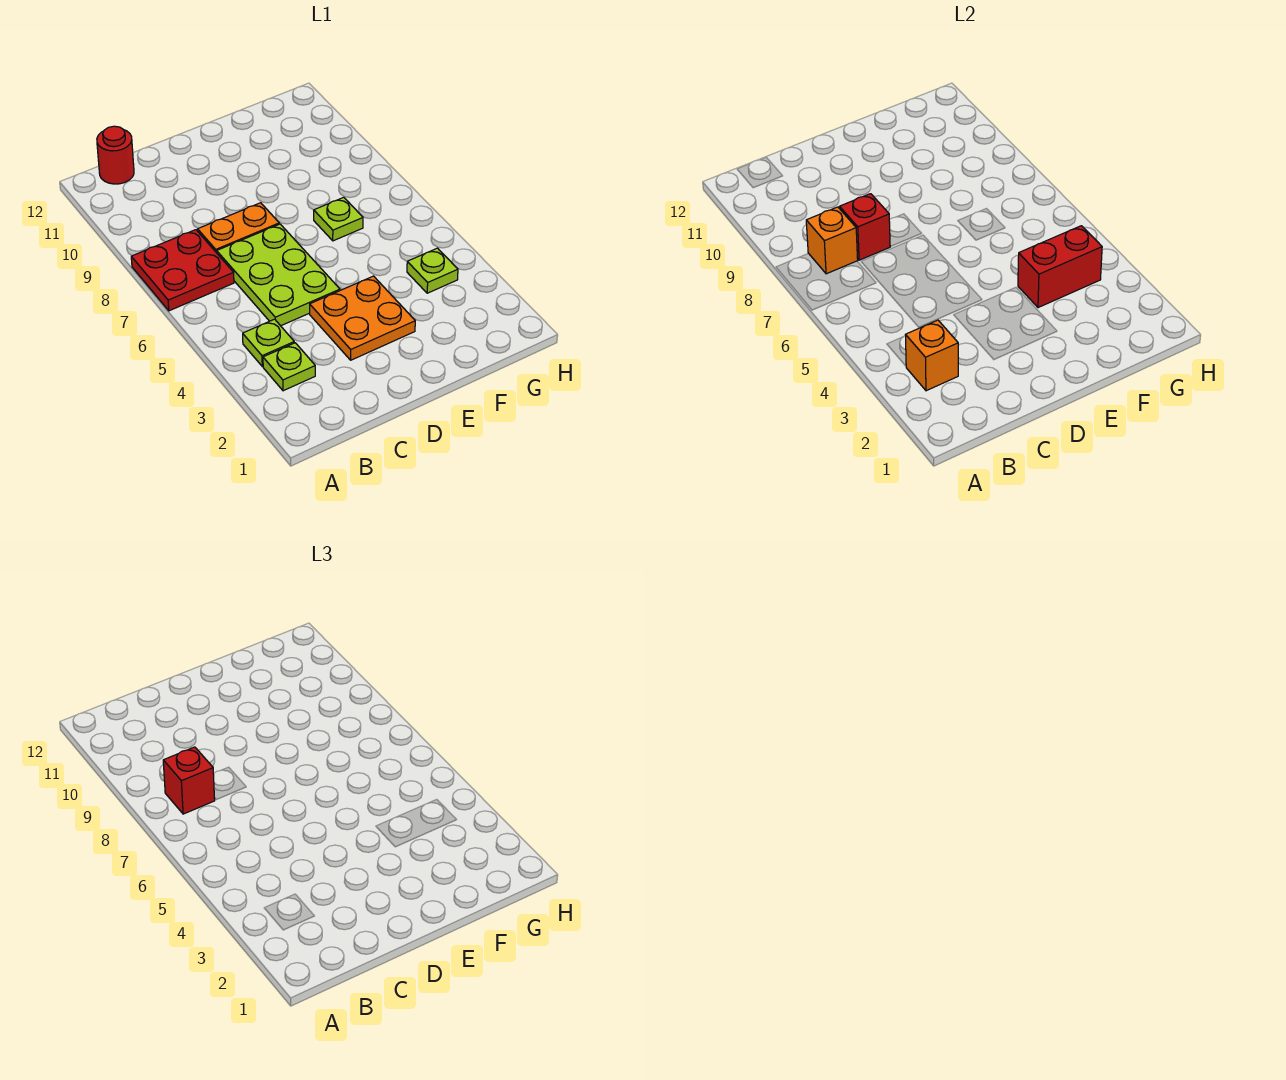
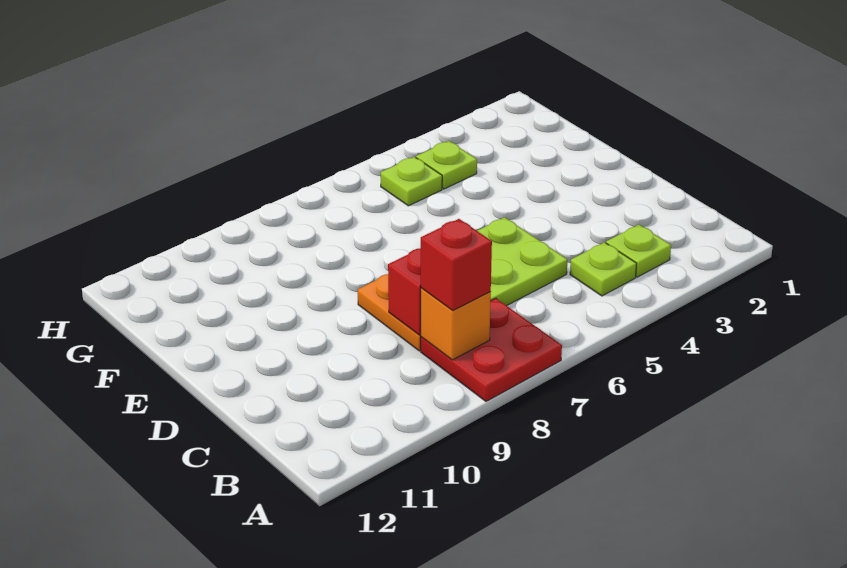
orange brick B3 level 2 -> none
red round brick B12 level 1 -> none
orange plate D3:E4 level 1 -> none
red brick F4:G4 level 2 -> none
lime plate F7 level 1 -> lime plate G5 level 1

